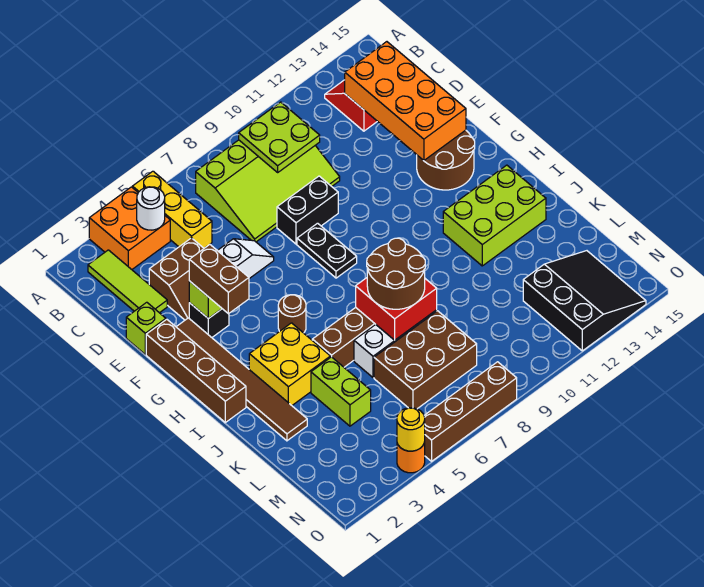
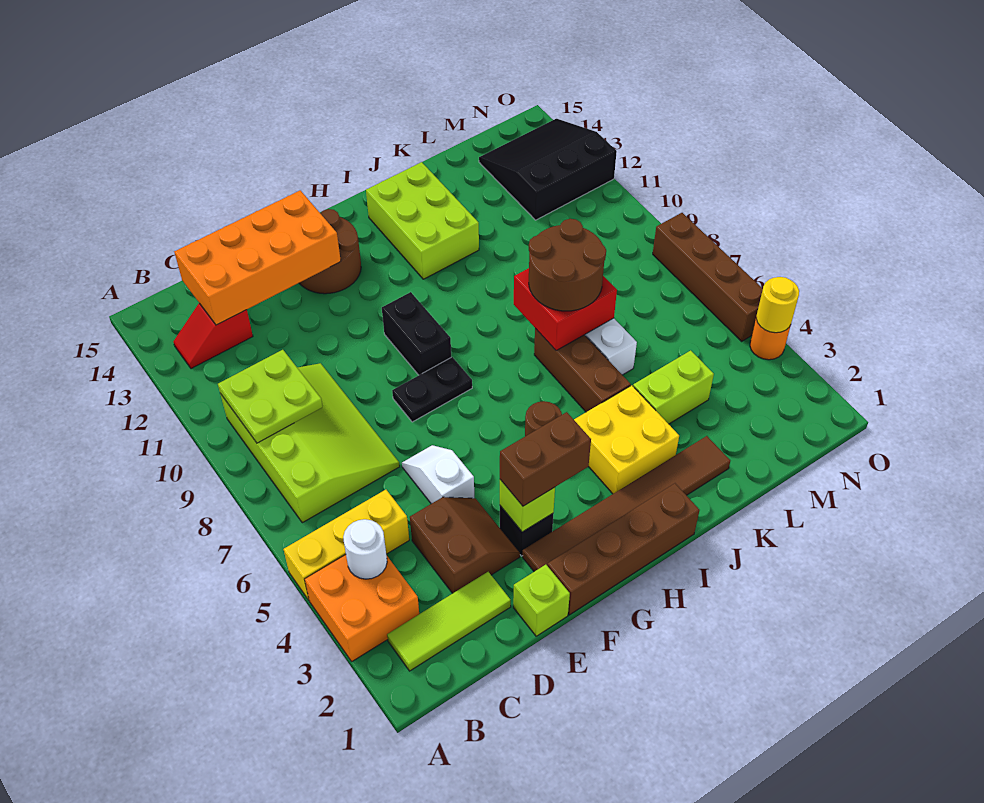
black brick E8:E9 level 1 -> black brick G9:G10 level 1
brown brick L6:M8 level 1 -> none

